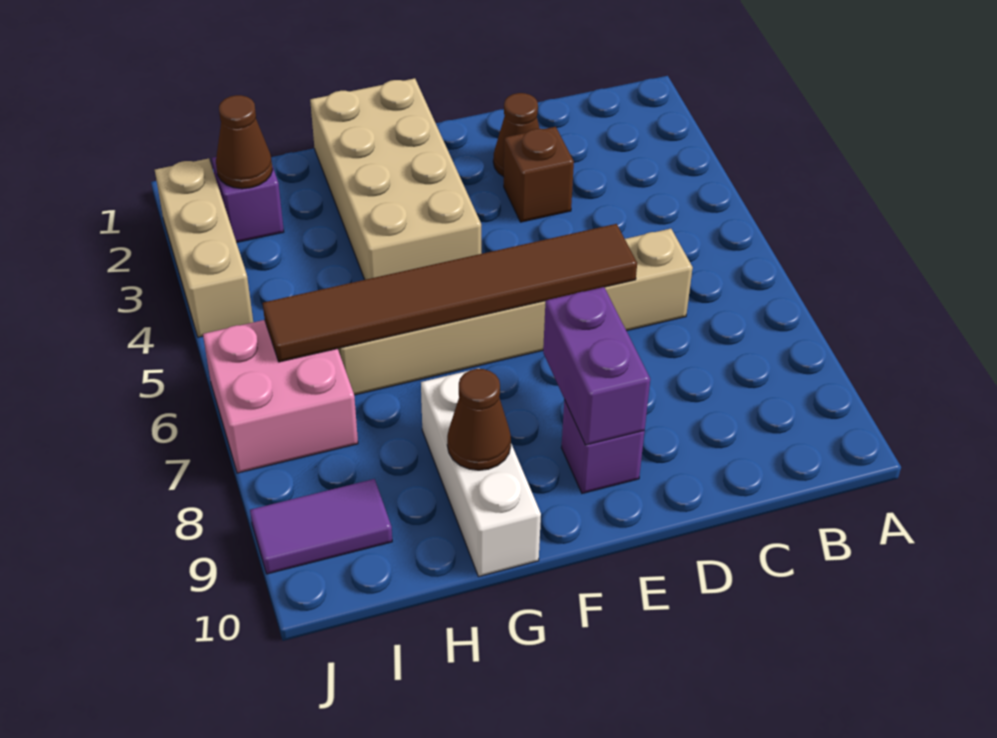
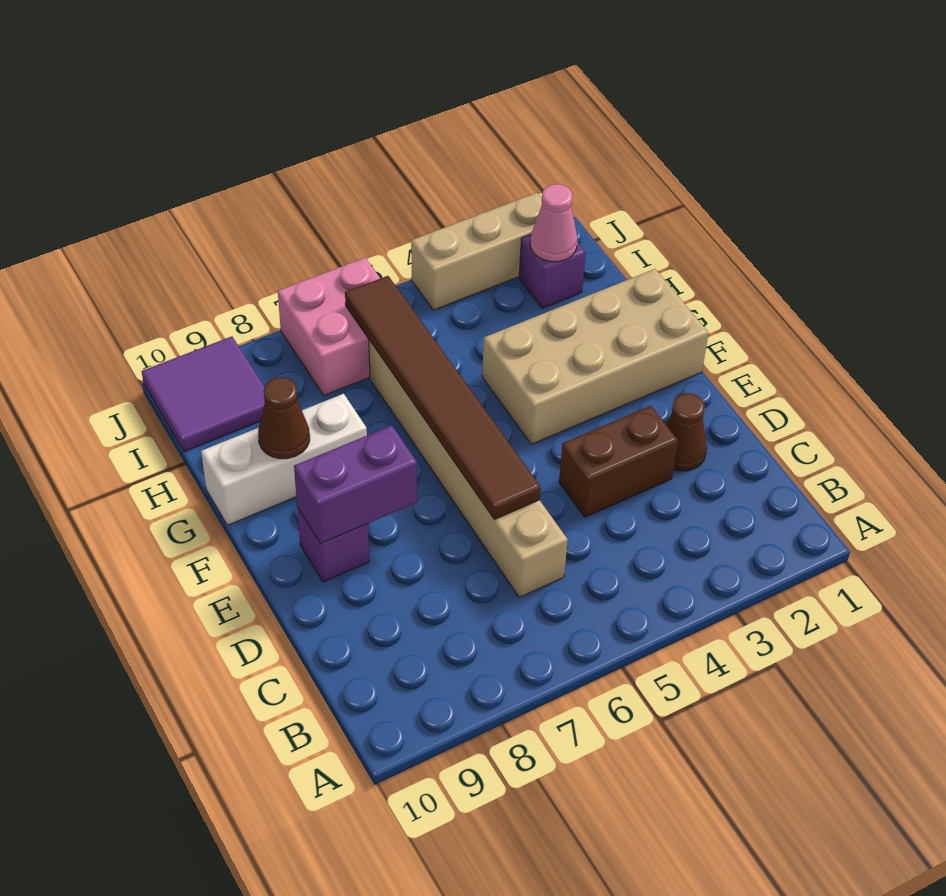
brown brick D3 level 1 -> brown brick D3:D4 level 1
brown cone I2 level 2 -> pink cone I2 level 2
purple tile I9:J9 level 1 -> purple tile I9:J10 level 1

